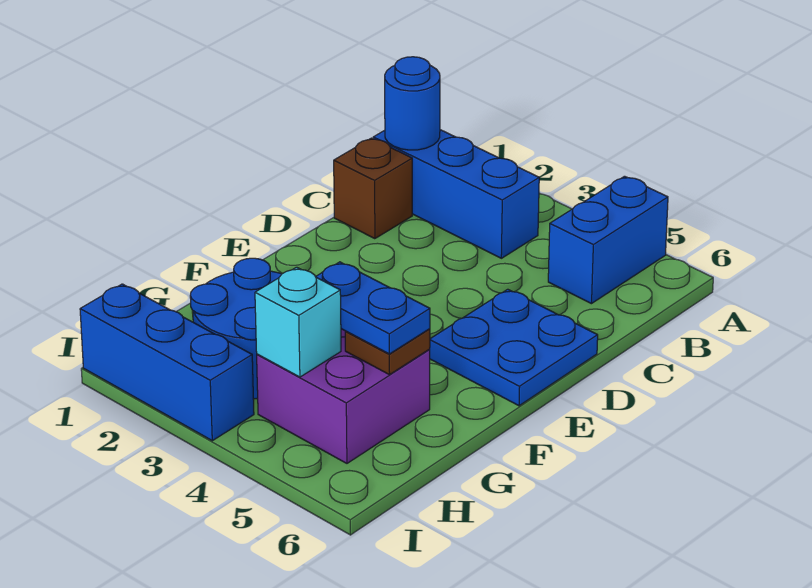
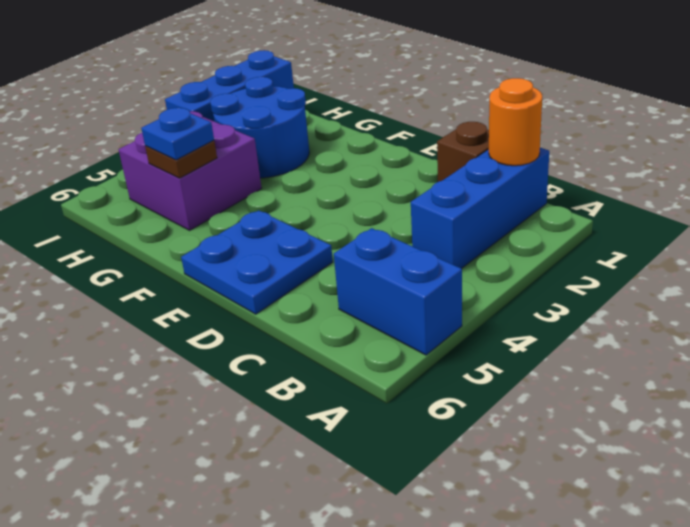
blue round brick B1 level 2 -> orange round brick B1 level 2
blue plate G4:G5 level 3 -> blue plate G5 level 3
cyan brick H4 level 2 -> none

